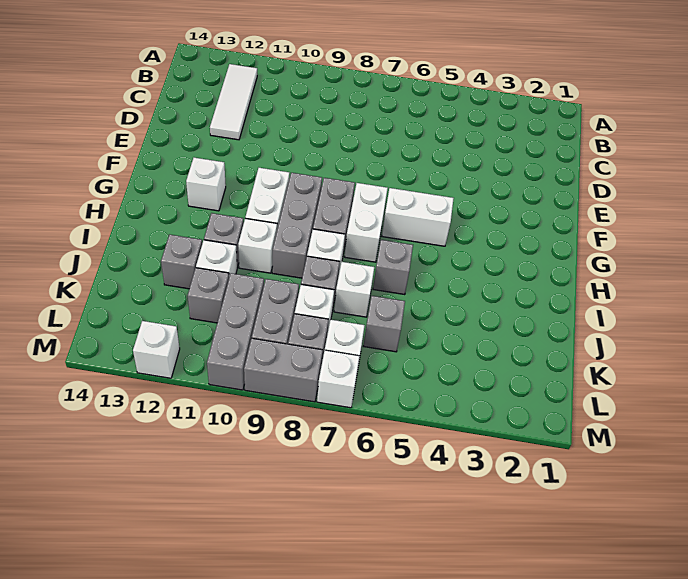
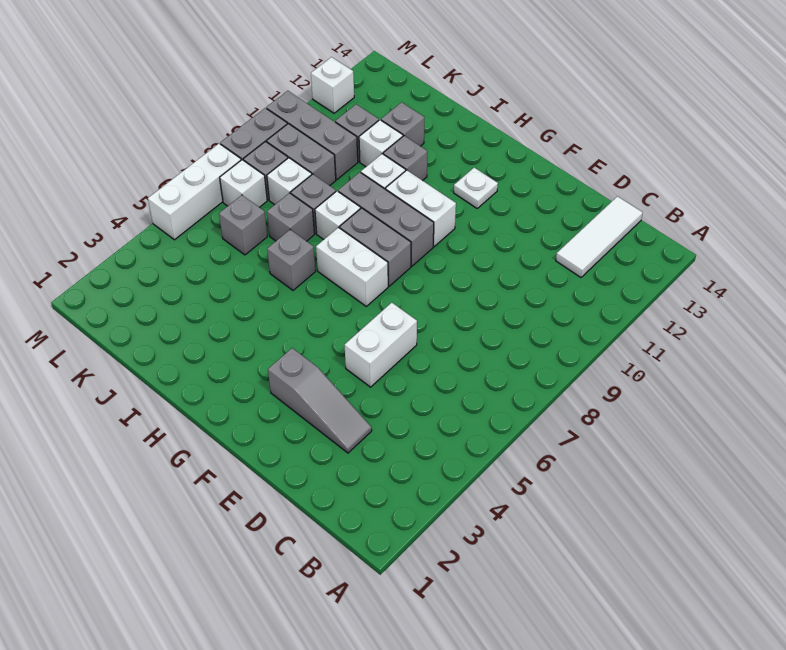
white tile B12:D12 level 1 -> white tile C12:C14 level 1
none -> grey slope D3:F3 level 1 top F
white brick G5:G6 level 1 -> white brick E5:E6 level 1
white brick G12 level 1 -> white plate G12 level 1
white brick J7 level 1 -> grey brick J7 level 1
white brick M7 level 1 -> white brick M5:M7 level 1

